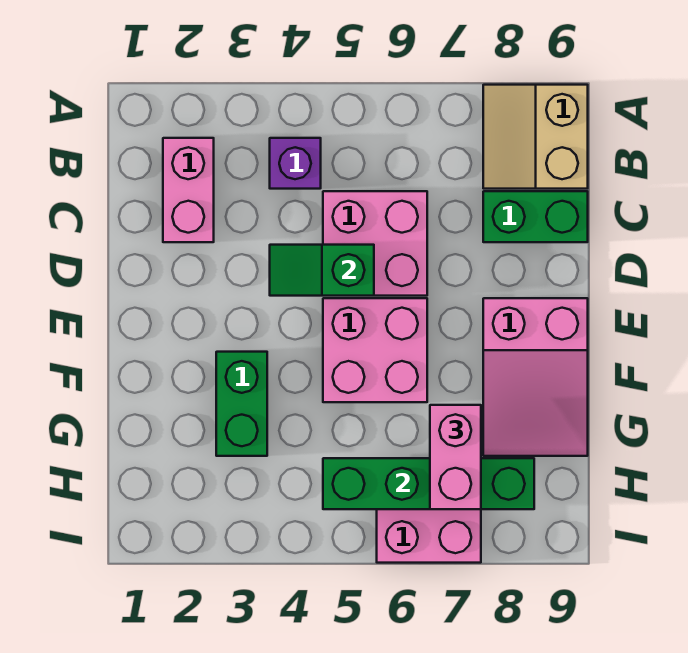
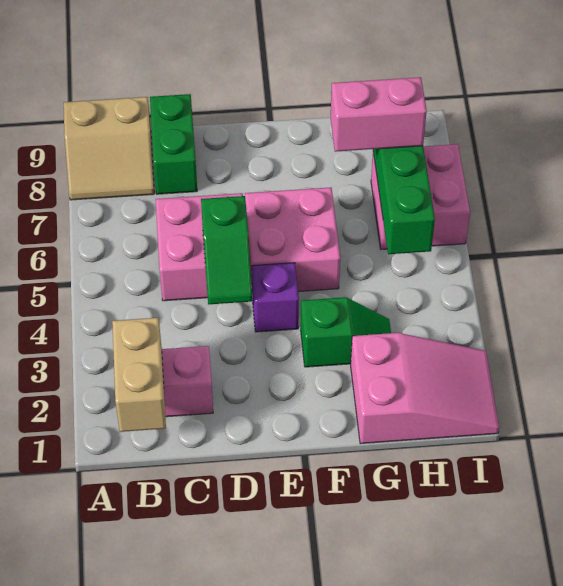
none -> tan brick B1:B2 level 2
purple brick B4 level 1 -> purple brick E4 level 1
pink slope E8:G9 level 1 top E -> pink slope G1:I2 level 1 top G
green brick F3:G3 level 1 -> green slope F3:G3 level 1 top F

